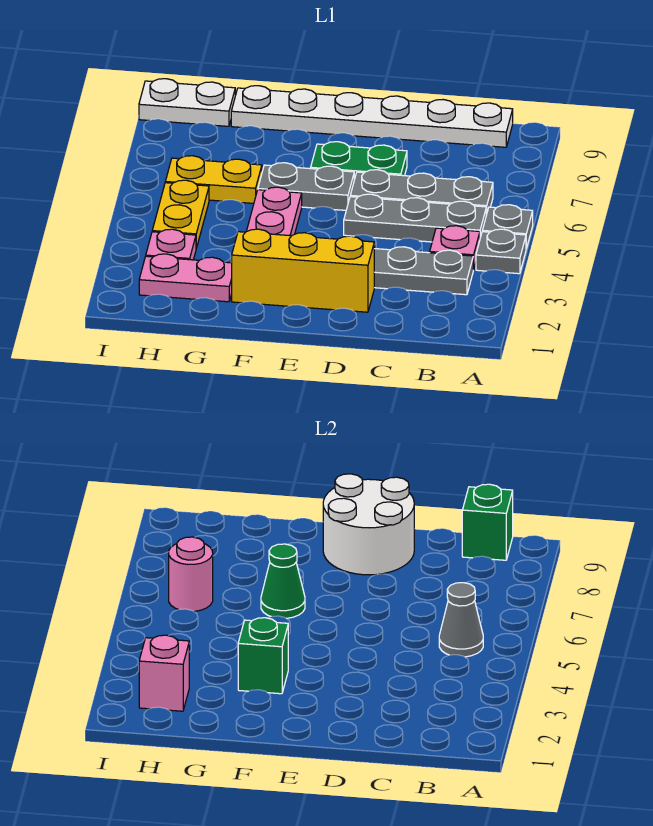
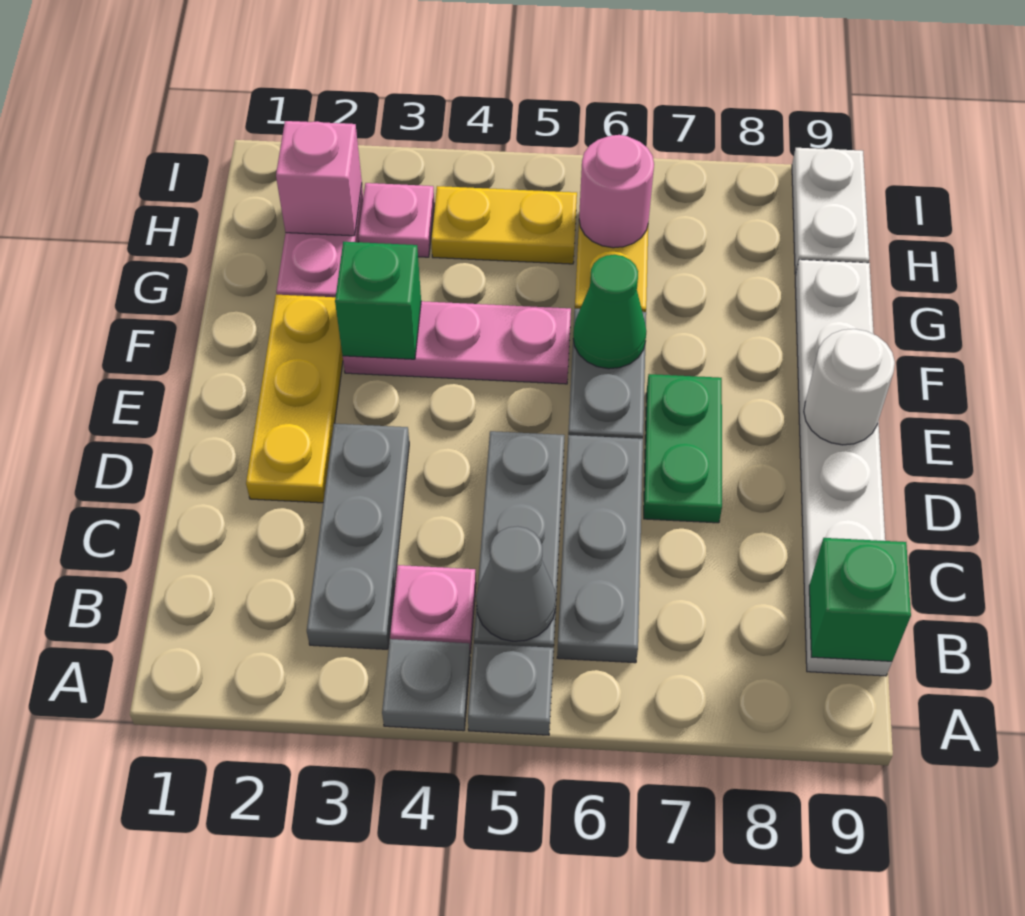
yellow brick D2:F2 level 1 -> yellow plate D2:F2 level 1
white round brick D8:E9 level 2 -> white round brick E9 level 2

